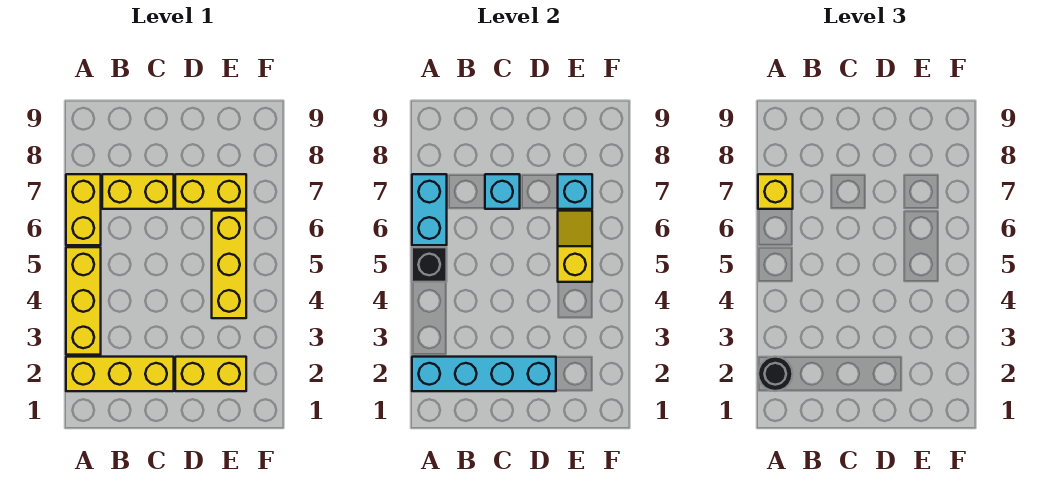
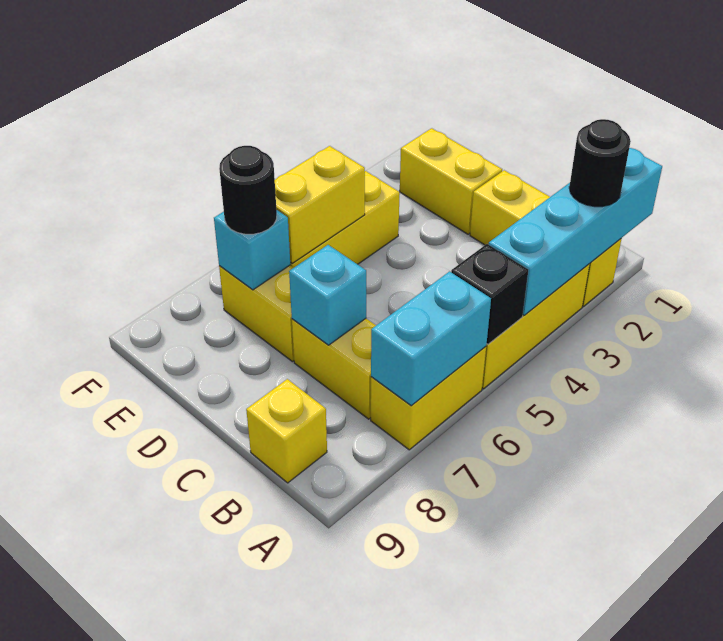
cyan brick A2:D2 level 2 -> cyan brick A1:A4 level 2
yellow brick A7 level 3 -> yellow brick B9 level 1
yellow slope E5:E6 level 2 top 5 -> yellow brick E5:E6 level 2
none -> black round brick E7 level 3

